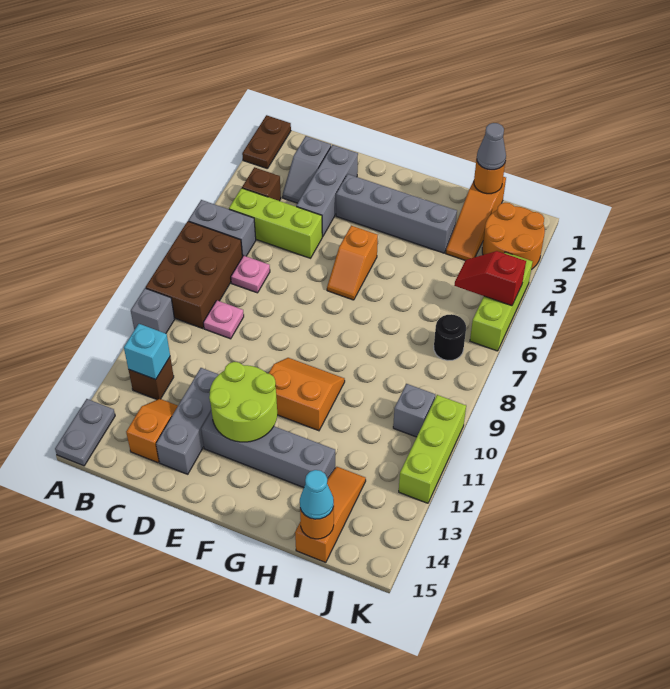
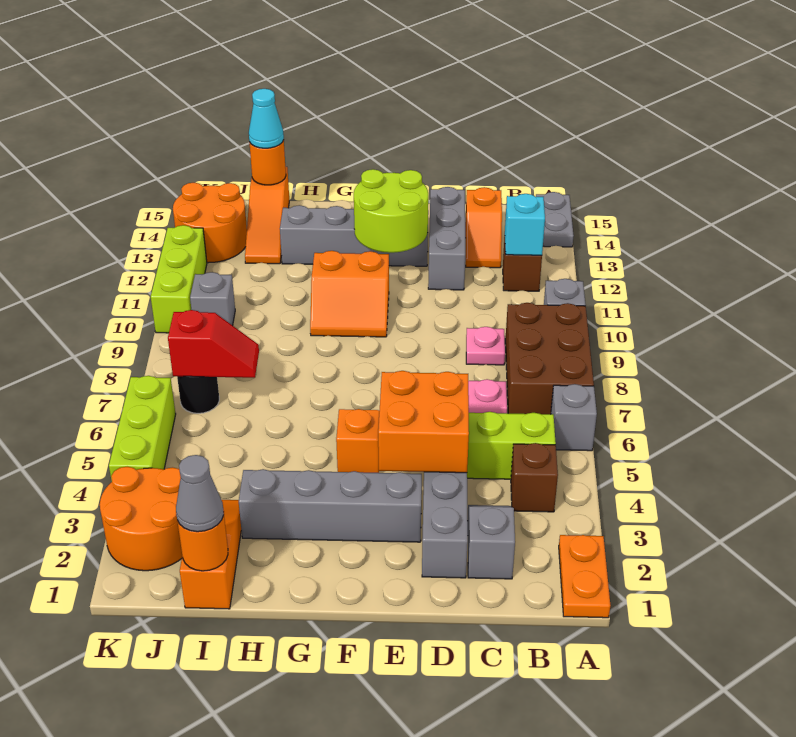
brown plate A1:A2 level 1 -> orange plate A1:A2 level 1
grey brick A6:B6 level 1 -> grey brick A6 level 1
none -> orange brick D4:E5 level 2
red slope J5:K5 level 2 top K -> red slope I7:J7 level 2 top J
none -> orange round brick J13:K14 level 1

